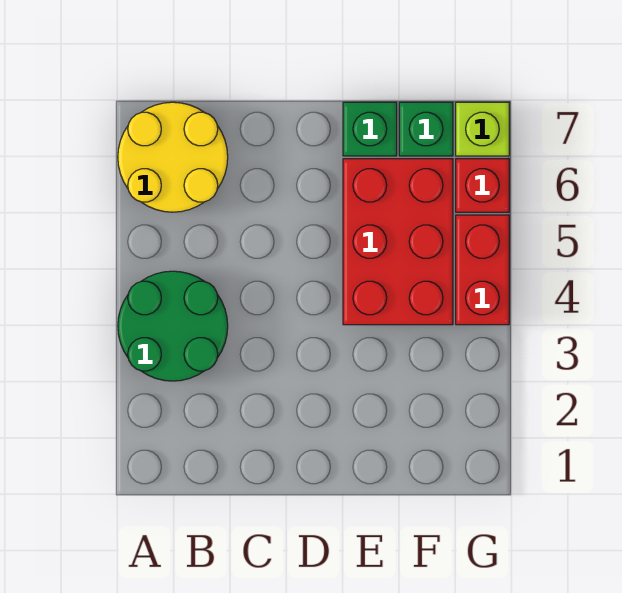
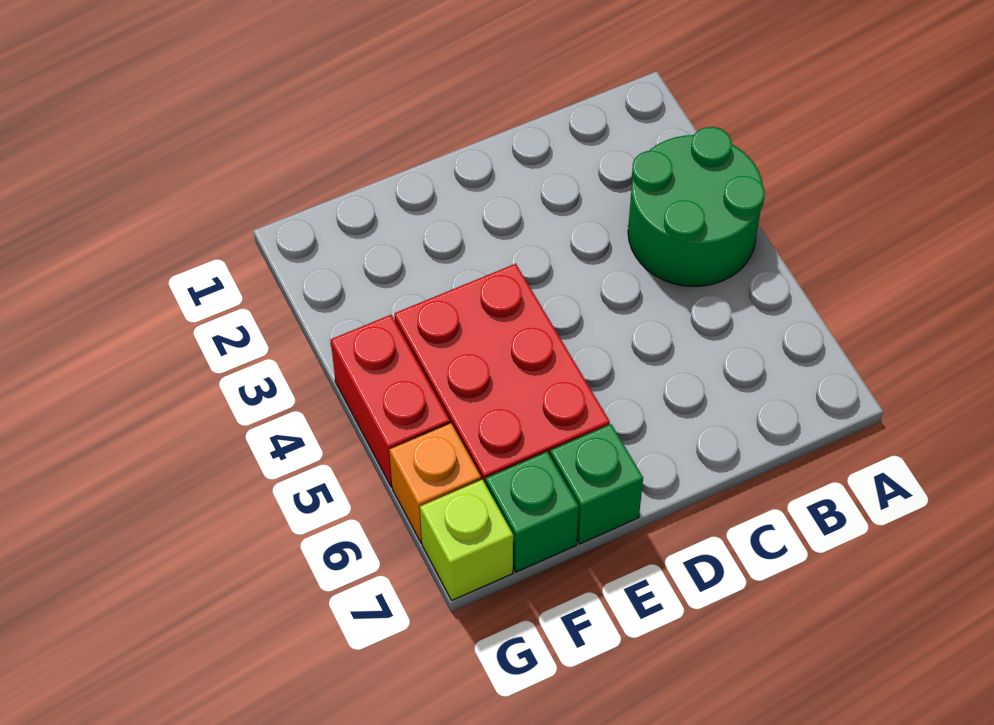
yellow round brick A6:B7 level 1 -> none
red brick G6 level 1 -> orange brick G6 level 1

